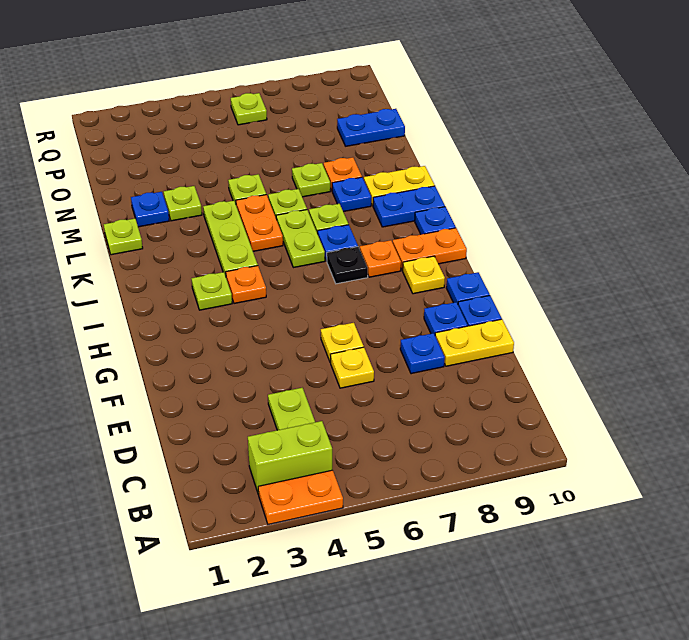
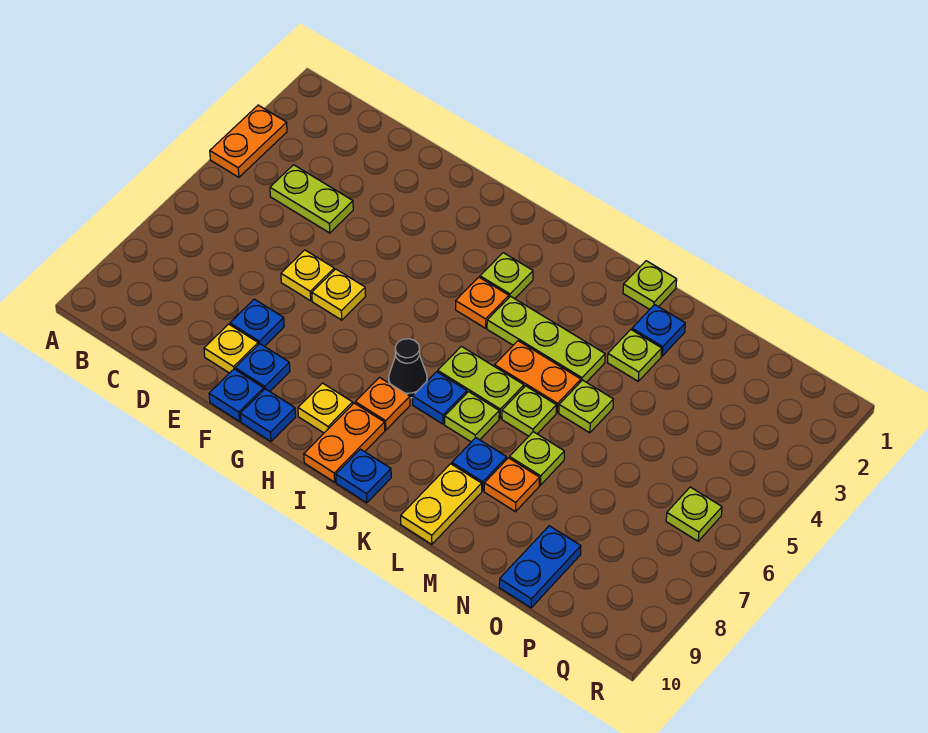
lime brick B3:B4 level 1 -> none
yellow plate E9:E10 level 1 -> yellow plate E9 level 1
black plate I7 level 1 -> black cone I7 level 1
blue plate K9:K10 level 1 -> none

